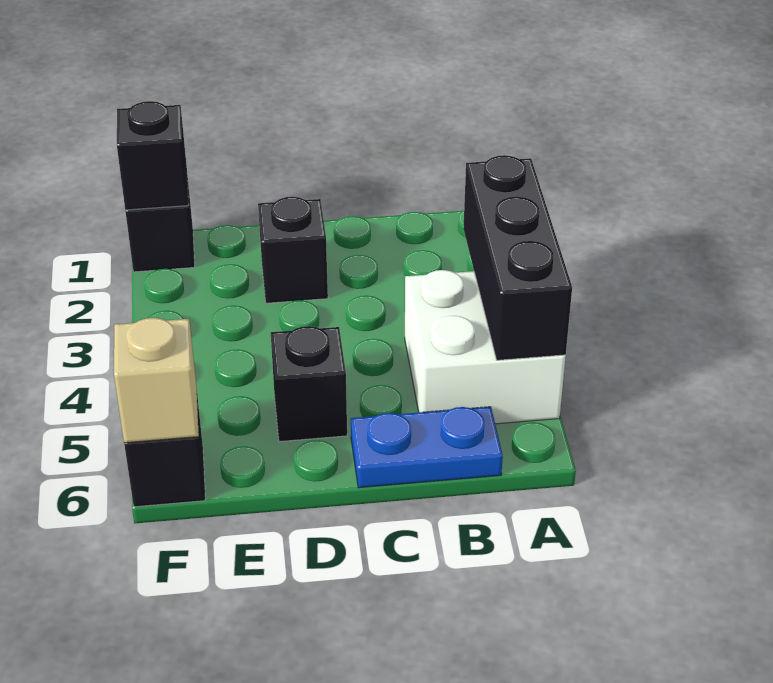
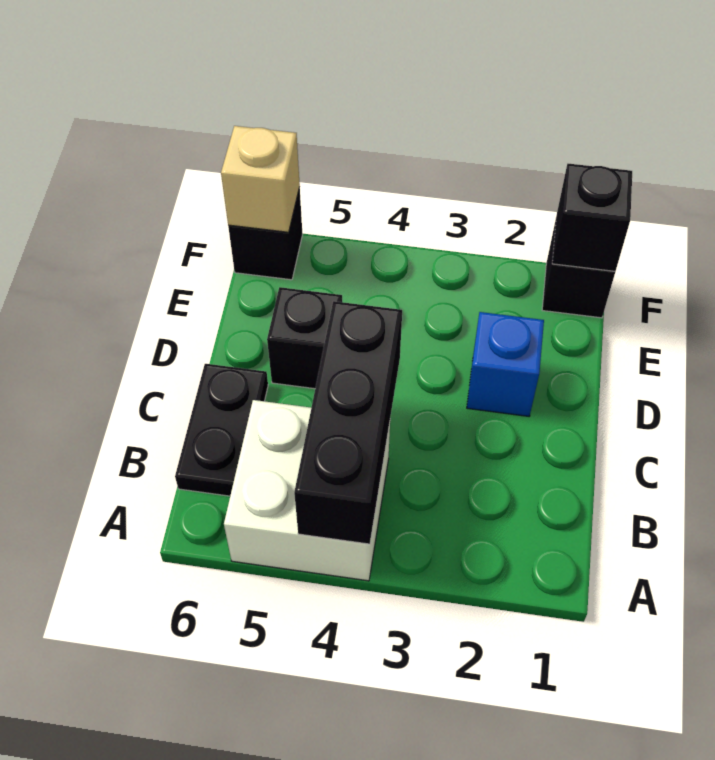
black brick A3:A5 level 2 -> black brick A4:C4 level 2
blue plate B6:C6 level 1 -> black plate B6:C6 level 1
black brick D2 level 1 -> blue brick D2 level 1

